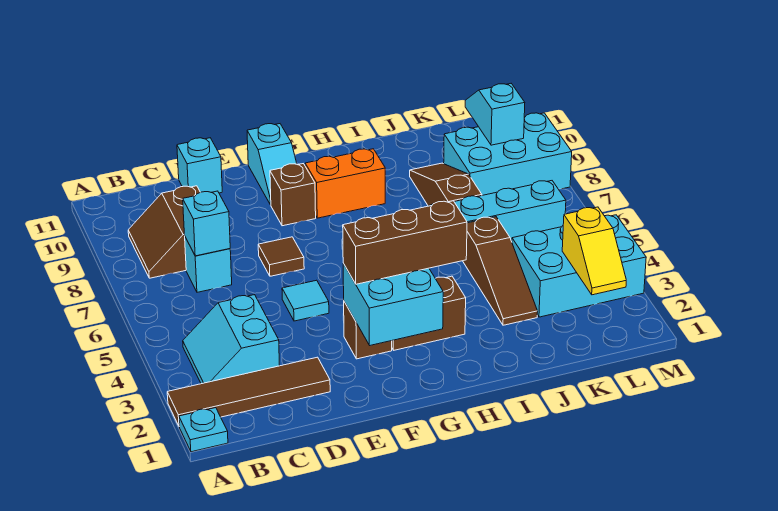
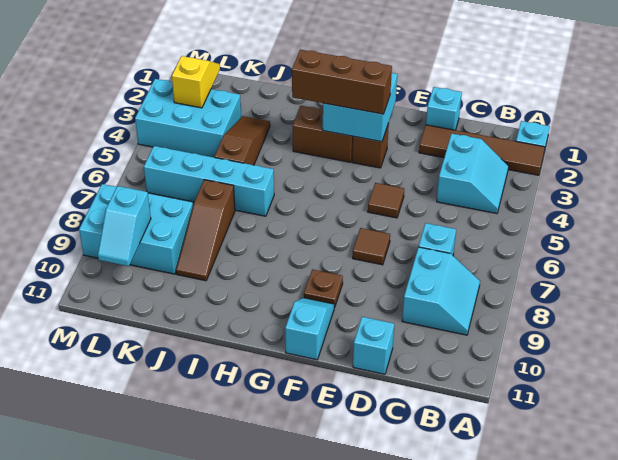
brown slope B8:C9 level 1 top C -> cyan slope B8:C9 level 1 top C
cyan brick C7 level 2 -> cyan brick D1 level 1
cyan tile E5 level 1 -> brown tile E5 level 1
brown brick F9 level 1 -> brown plate F9 level 1
orange brick G9:H9 level 1 -> none

